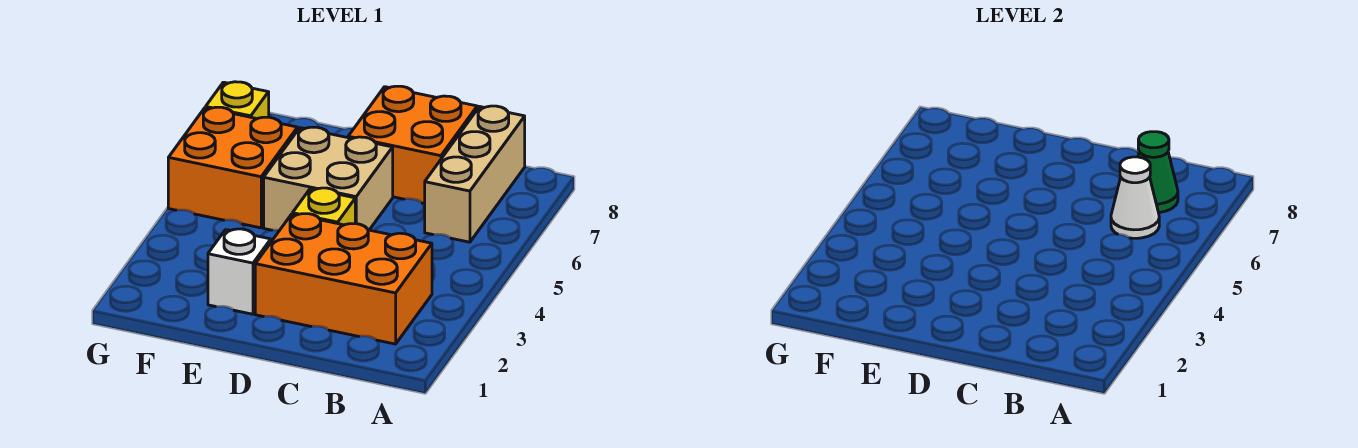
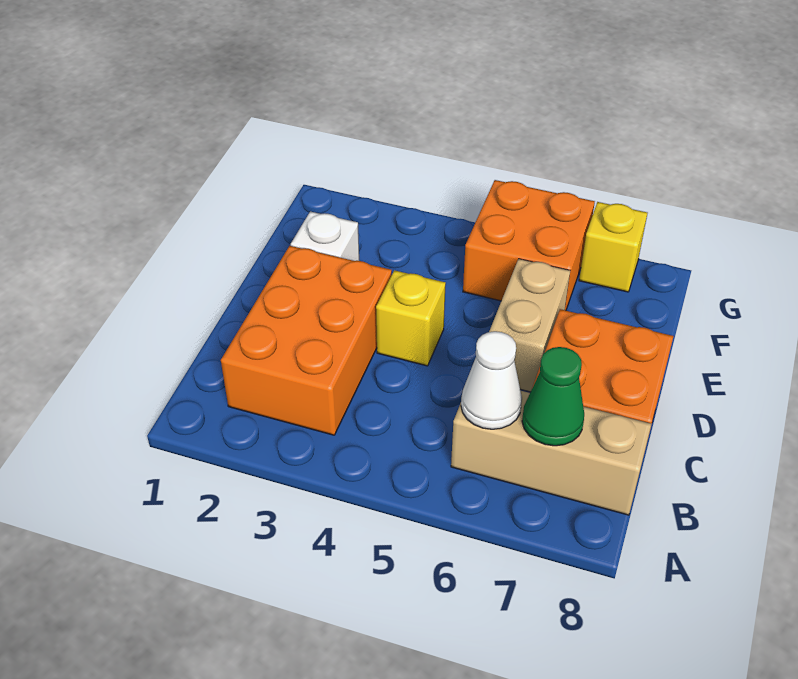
tan brick D5:E6 level 1 -> tan brick D6:E6 level 1

